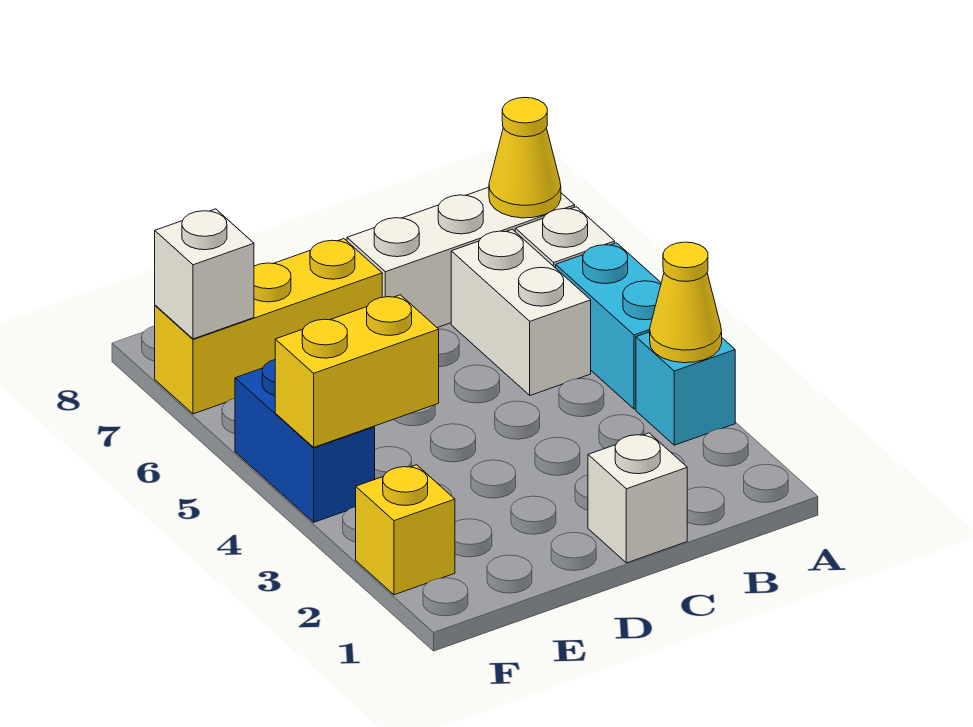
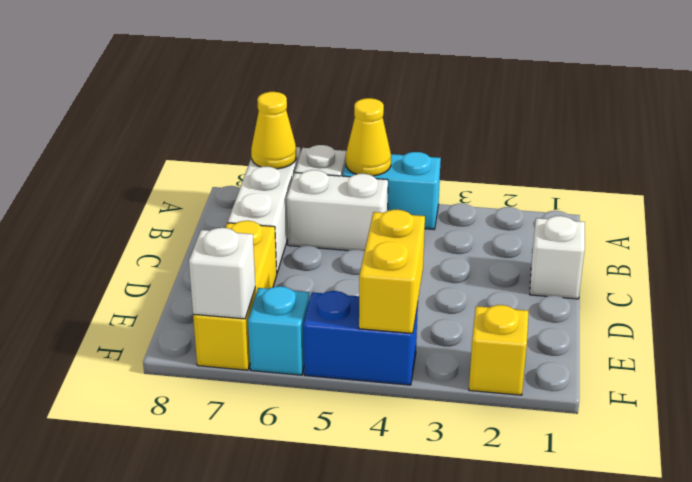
cyan brick A3 level 1 -> cyan brick F6 level 1
yellow cone A3 level 2 -> yellow cone A5 level 2

